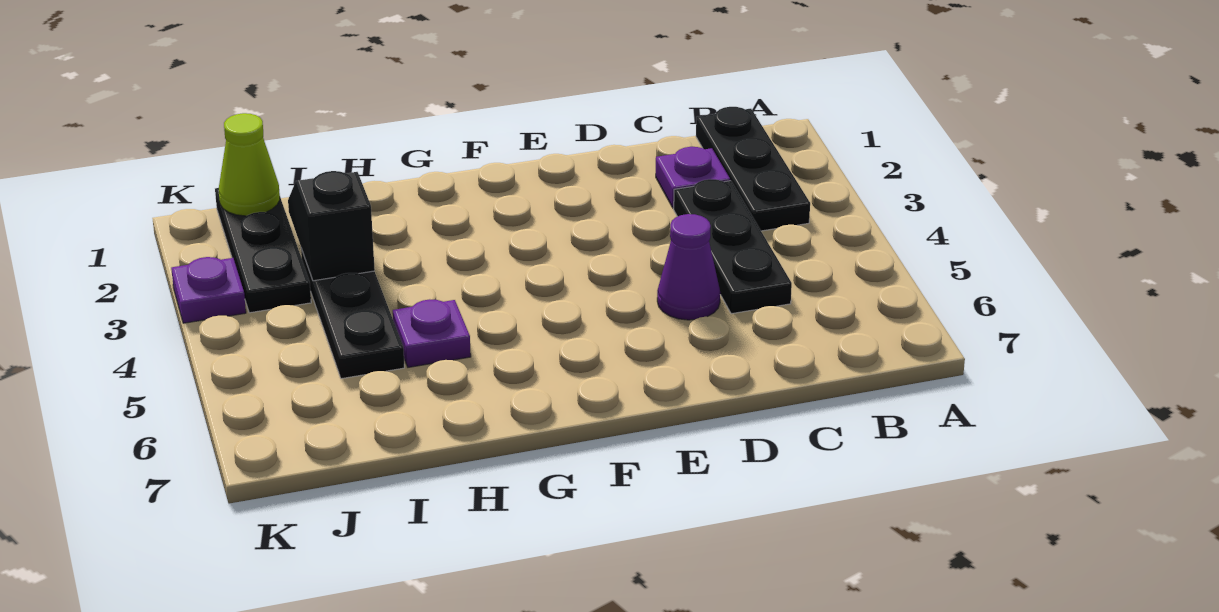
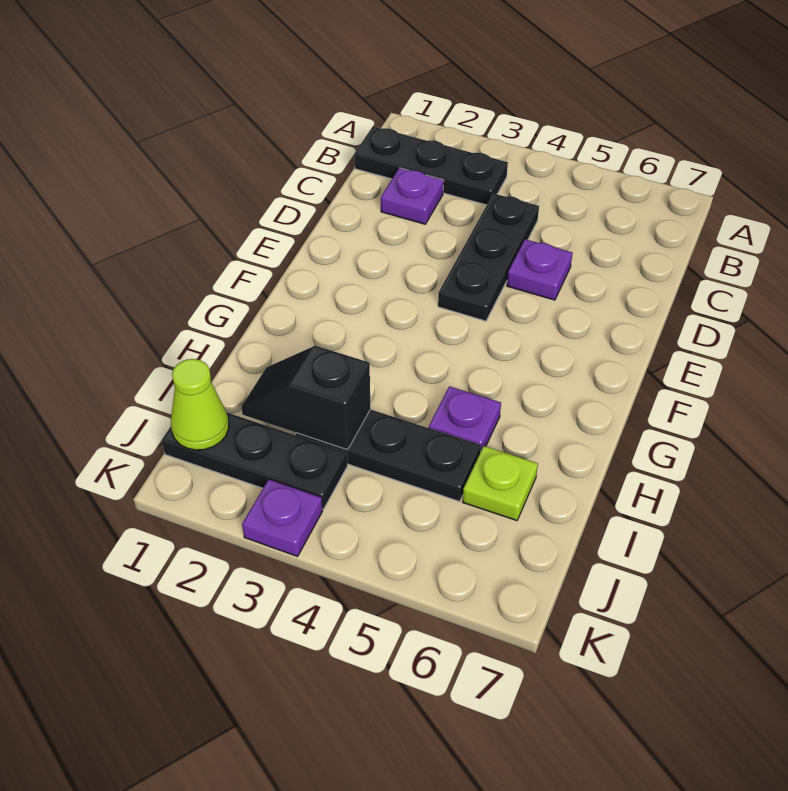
black plate C3:C5 level 1 -> black plate C4:E4 level 1
purple cone D5 level 1 -> purple plate D5 level 1
none -> lime plate I6 level 1

